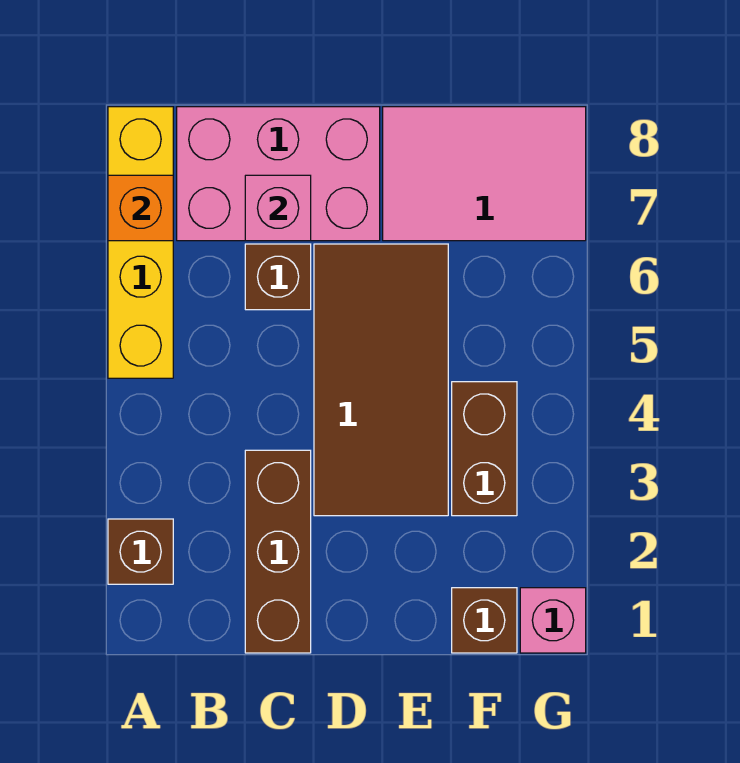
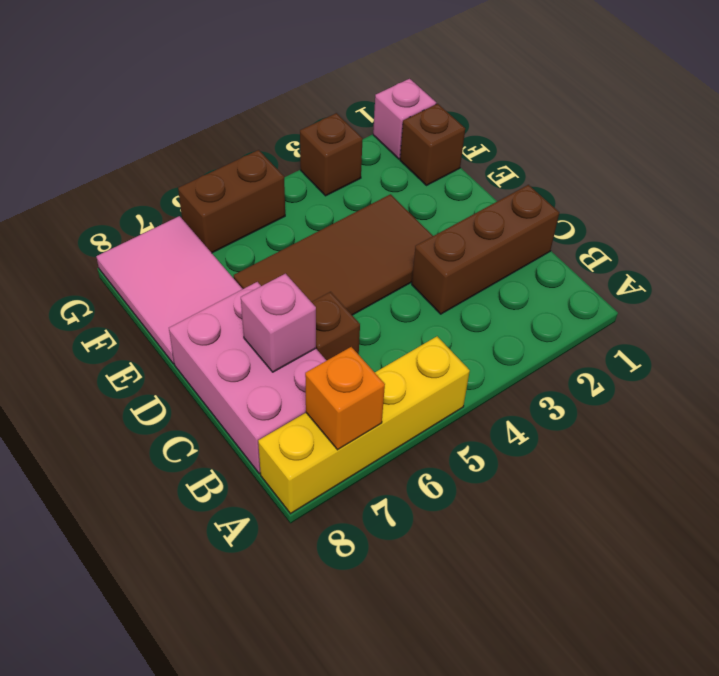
brown brick A2 level 1 -> brown brick G3 level 1
brown brick F3:F4 level 1 -> brown brick G5:G6 level 1

